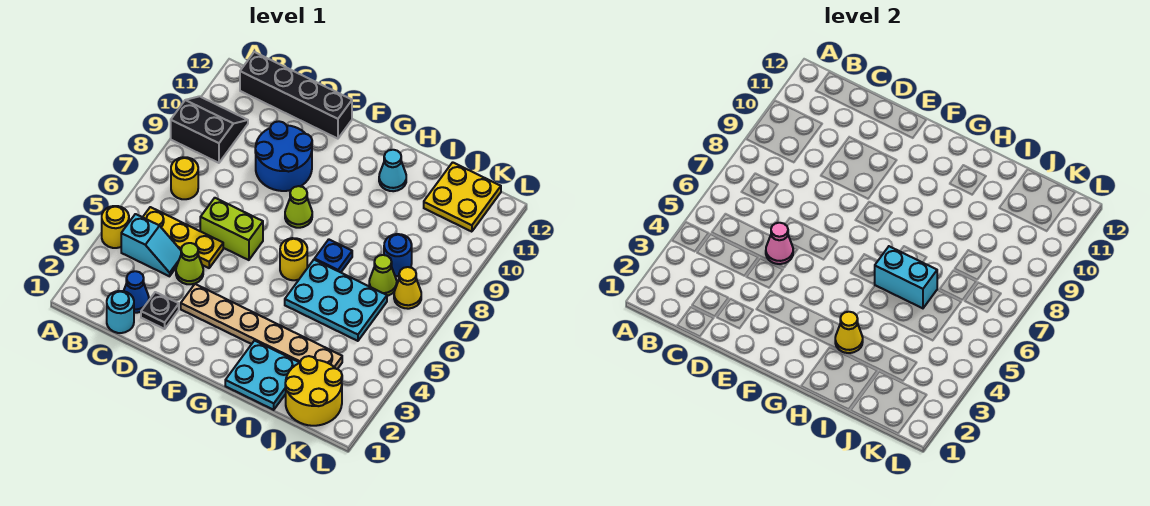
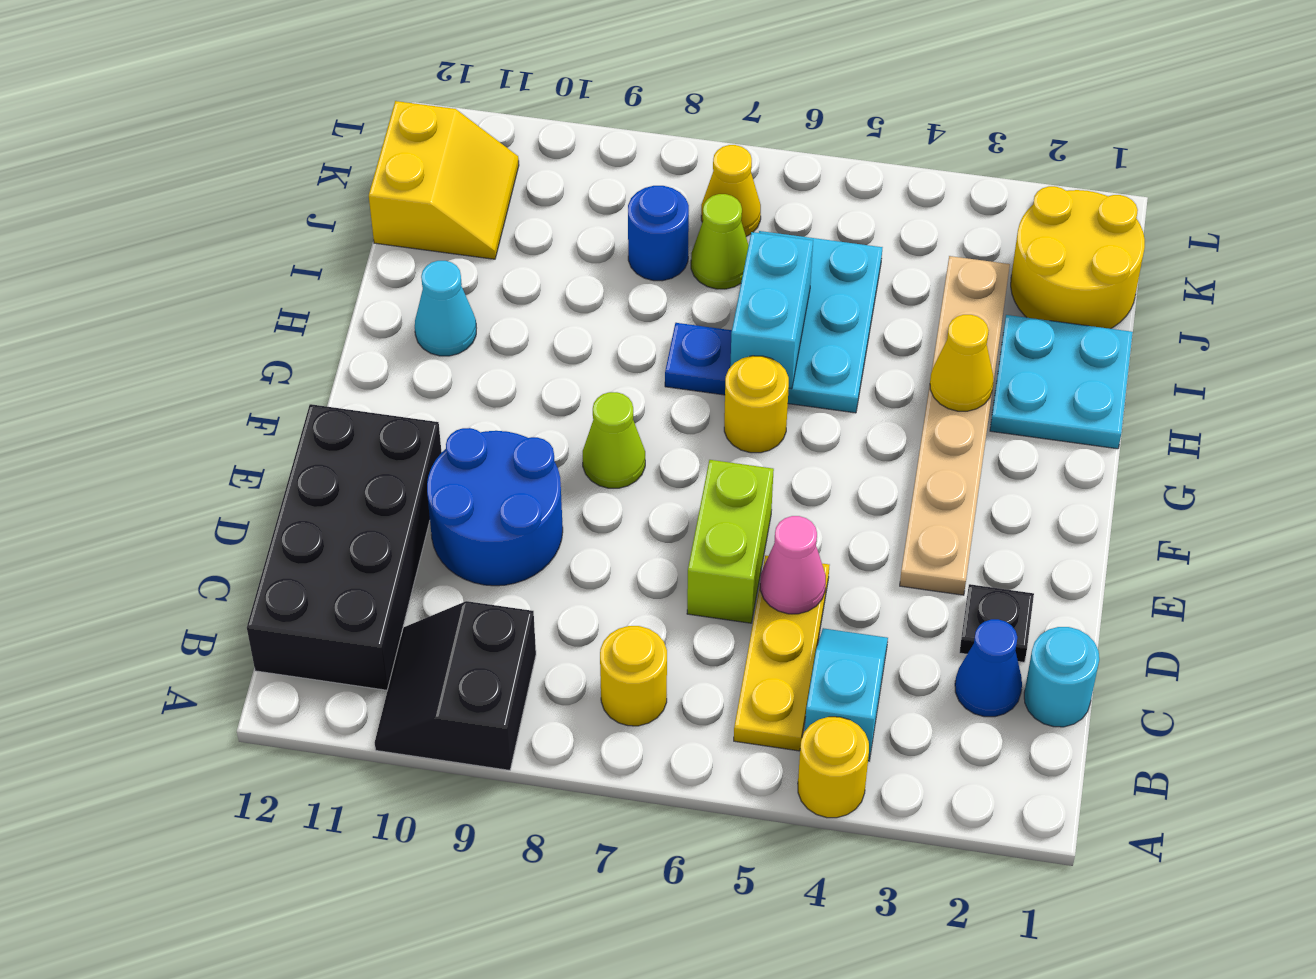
black brick B12:E12 level 1 -> black brick B11:E12 level 1
lime cone D4 level 1 -> none
yellow plate J11:K12 level 1 -> yellow slope J11:K12 level 1 top 12

